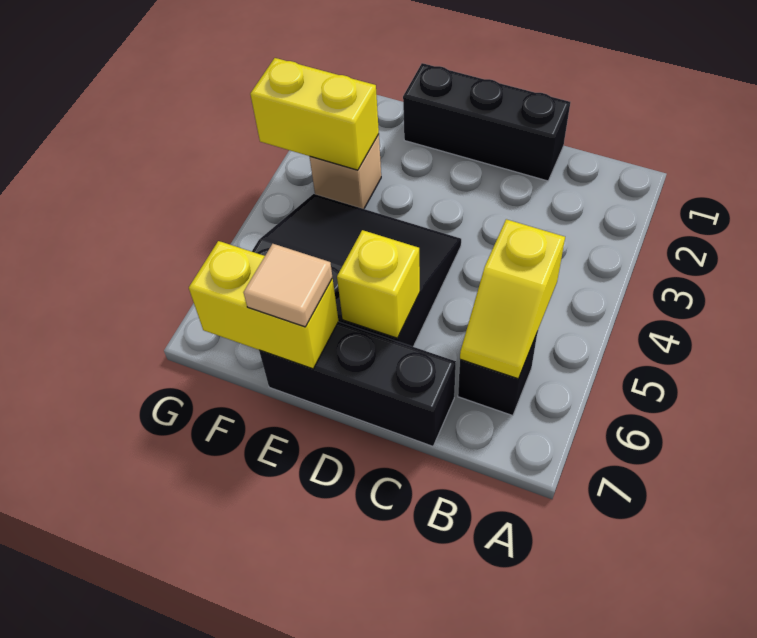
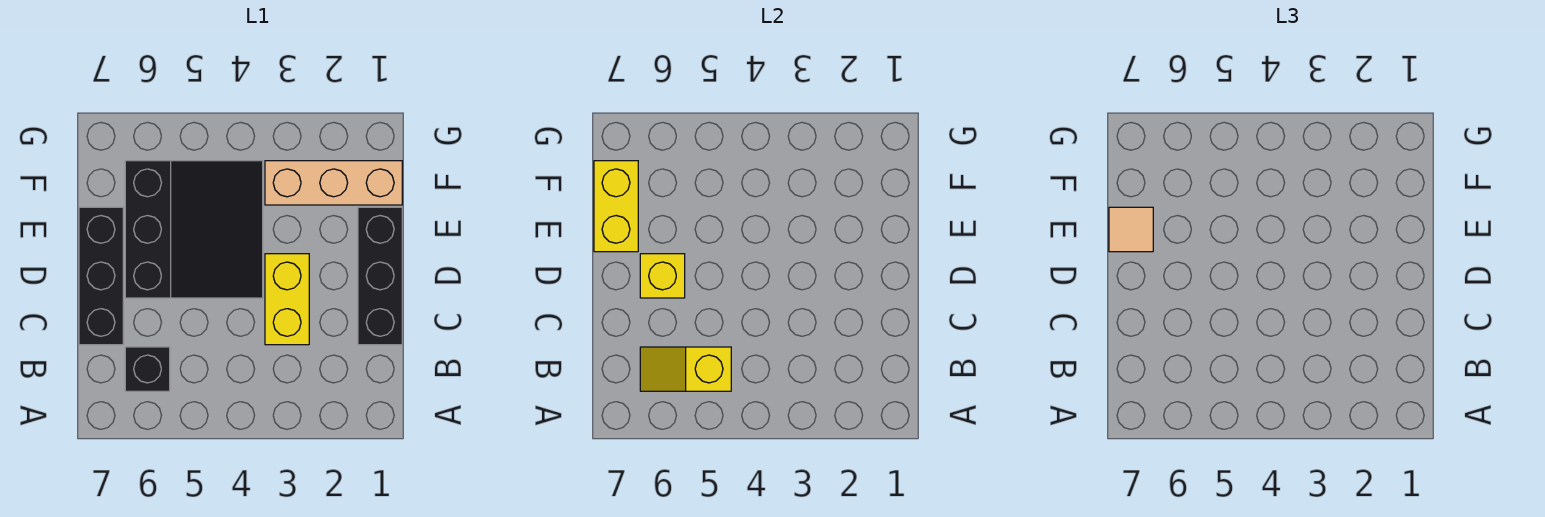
tan brick F3 level 1 -> tan brick F1:F3 level 1
yellow brick F3:G3 level 2 -> yellow brick C3:D3 level 1

